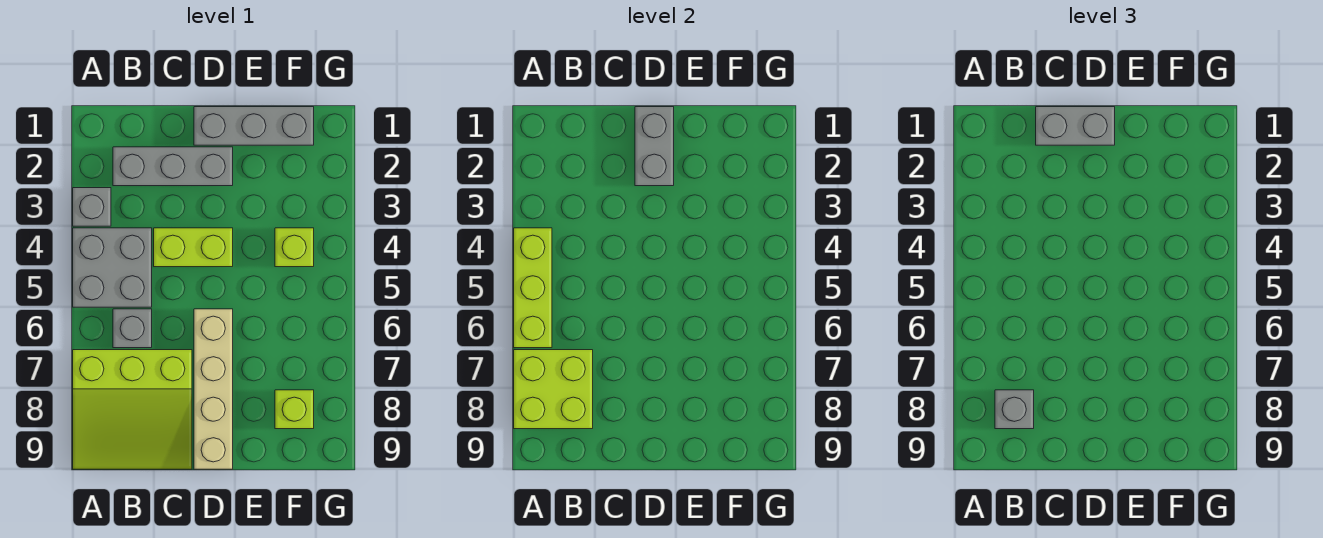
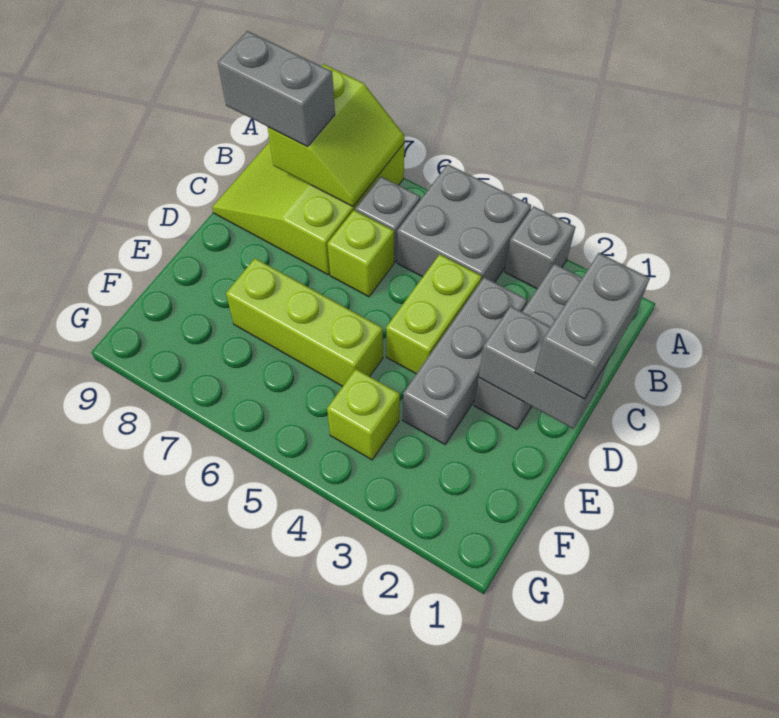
lime brick A4:A6 level 2 -> lime brick E5:E7 level 1
lime brick A7:B8 level 2 -> lime slope A7:B8 level 2 top 8
grey brick B8 level 3 -> grey brick B8:B9 level 3
grey brick D1:F1 level 1 -> grey brick C3:E3 level 1
tan brick D6:D9 level 1 -> none
lime brick F8 level 1 -> lime brick C6 level 1

